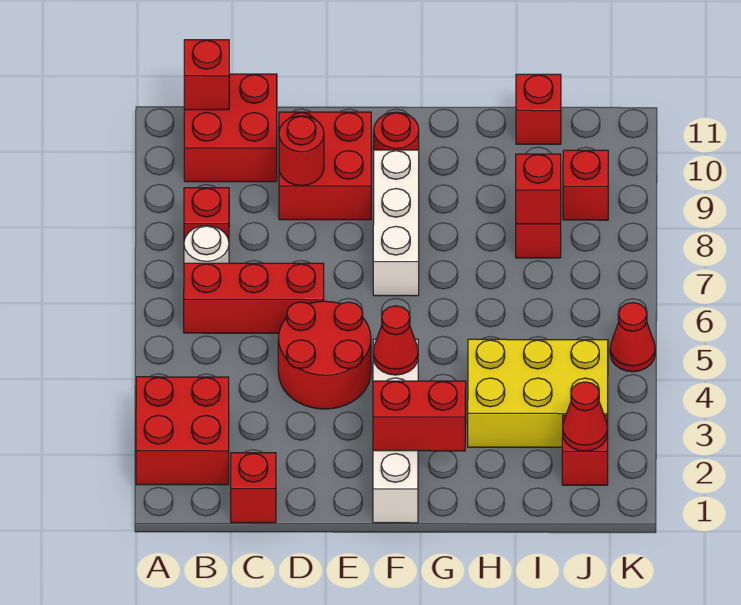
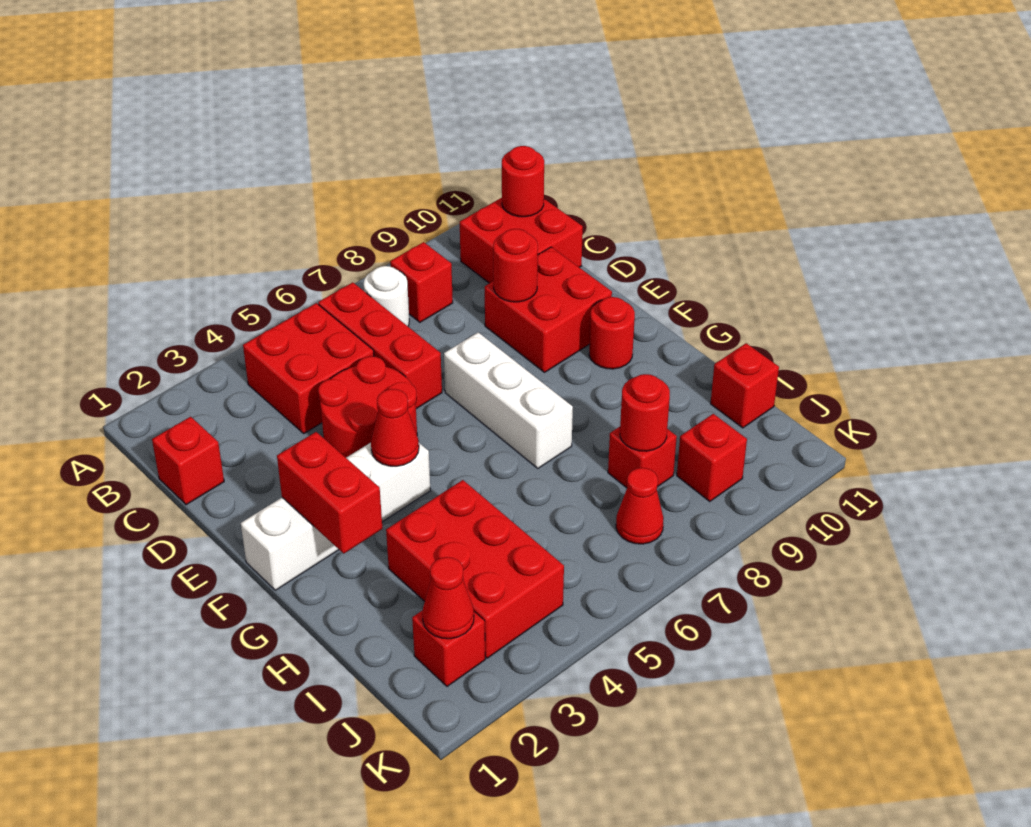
red brick A2:B3 level 1 -> red brick B4:C5 level 1
red brick B11 level 2 -> red round brick B11 level 2
white brick F7:F9 level 1 -> white brick E7:G7 level 1
yellow brick H3:J4 level 1 -> red brick H3:J4 level 1
red brick I8 level 2 -> red round brick I8 level 2
red cone K5 level 1 -> red cone J7 level 1

